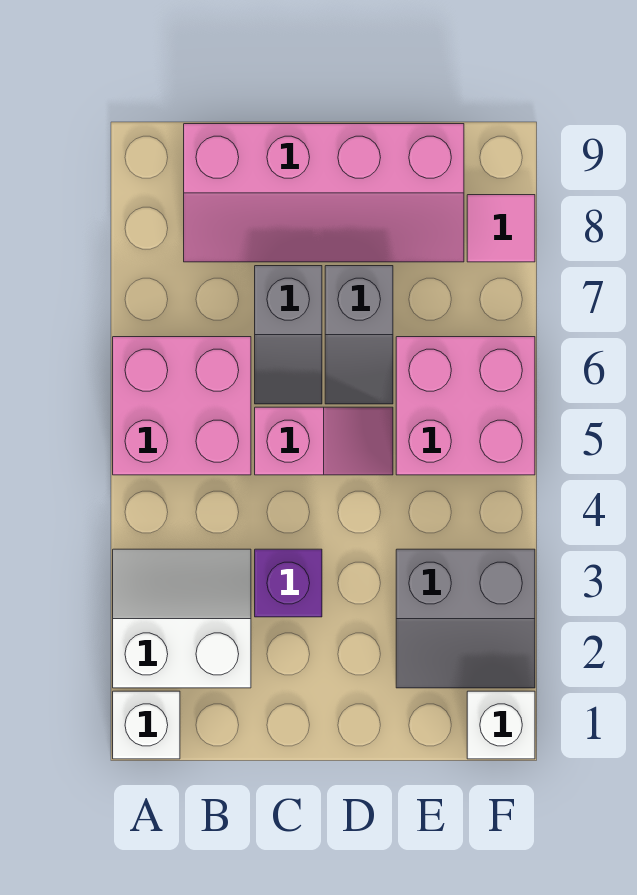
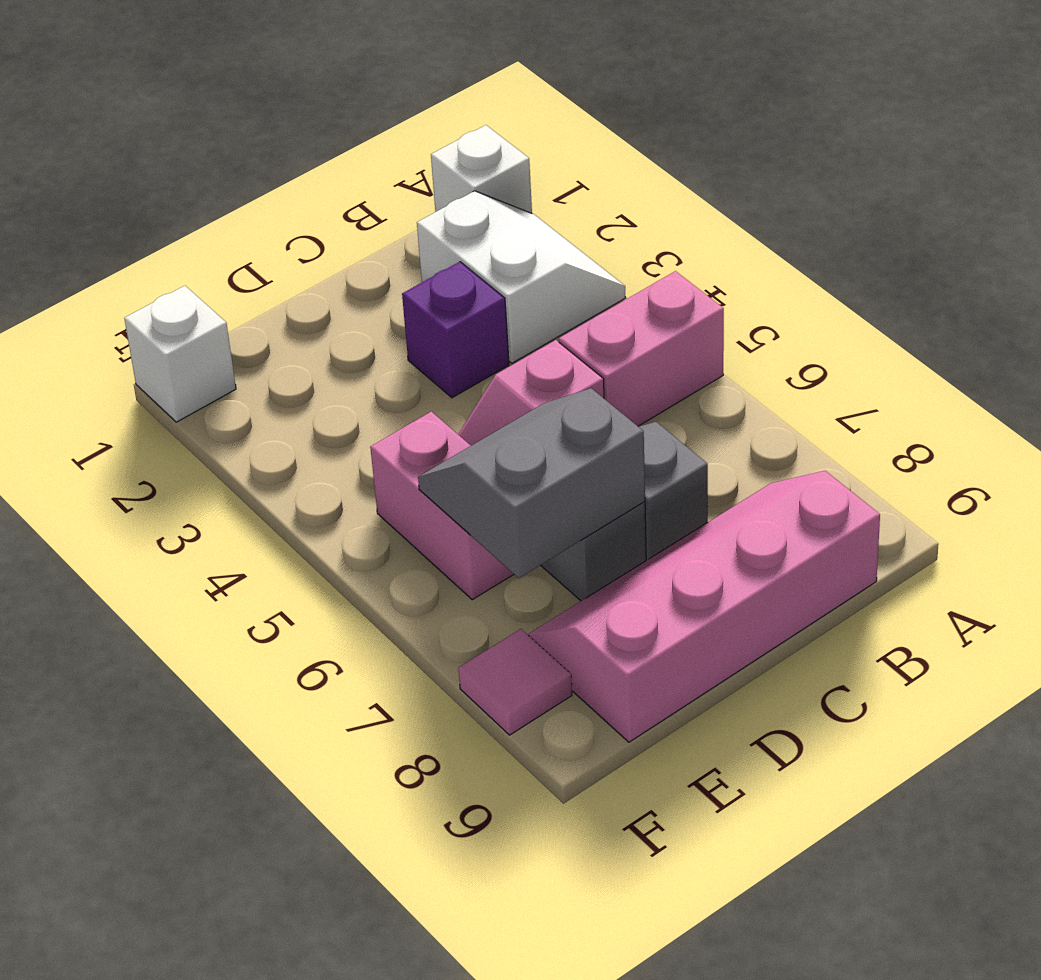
white slope A2:B3 level 1 top 2 -> white slope A2:B3 level 1 top B
pink brick A5:B6 level 1 -> pink brick A5:B5 level 1
grey slope E2:F3 level 1 top 3 -> grey slope D6:E7 level 2 top 7
pink brick E5:F6 level 1 -> pink brick E5:E6 level 1

